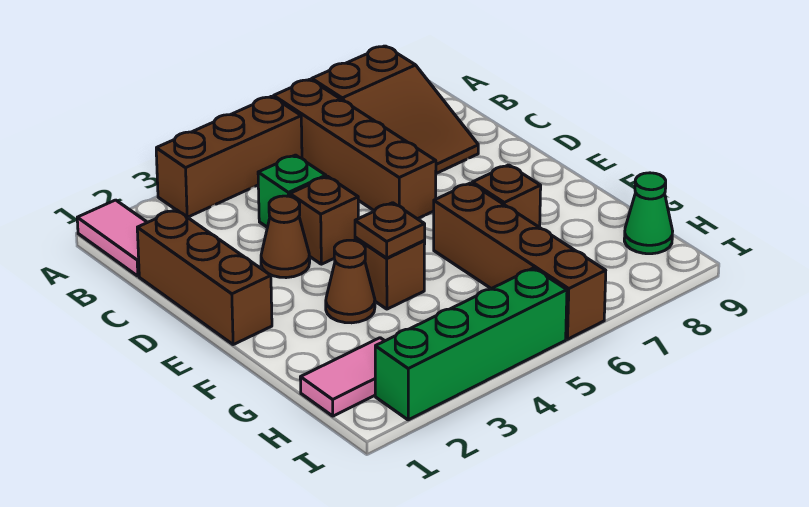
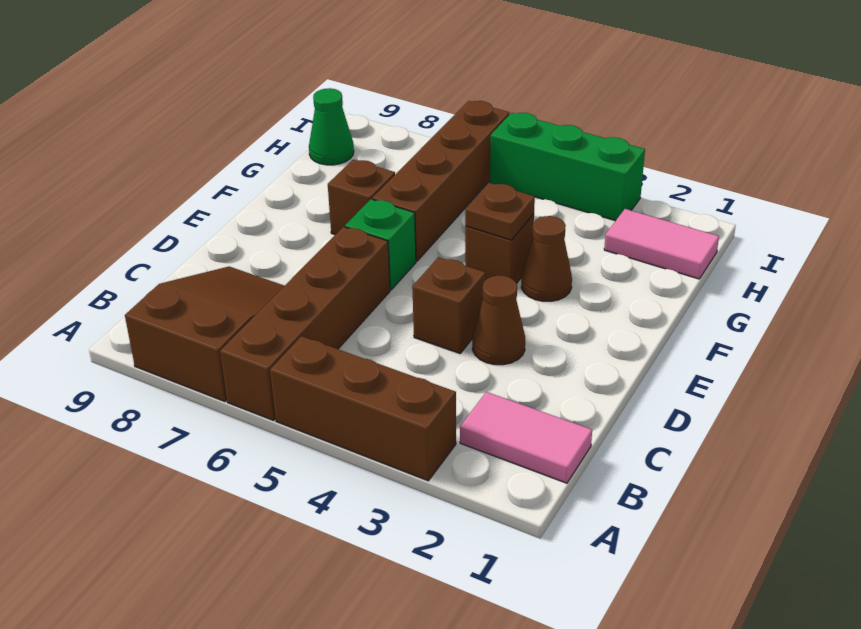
pink tile A1:B1 level 1 -> pink tile B1:B2 level 1
brown brick C1:E1 level 1 -> none
green brick C4 level 1 -> green brick E6 level 1
green brick I2:I5 level 1 -> green brick I3:I5 level 1

